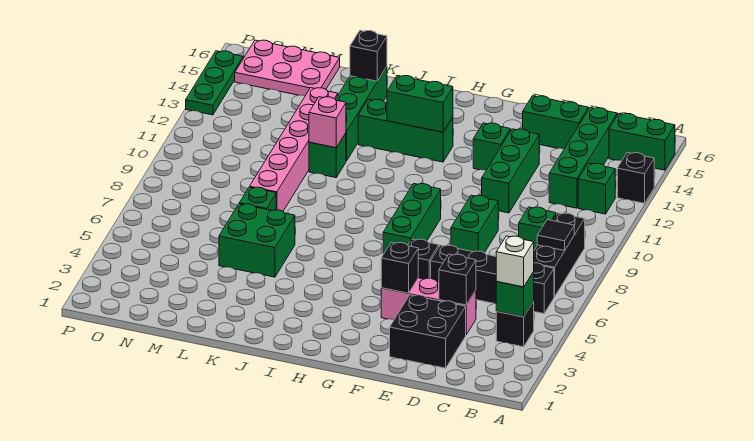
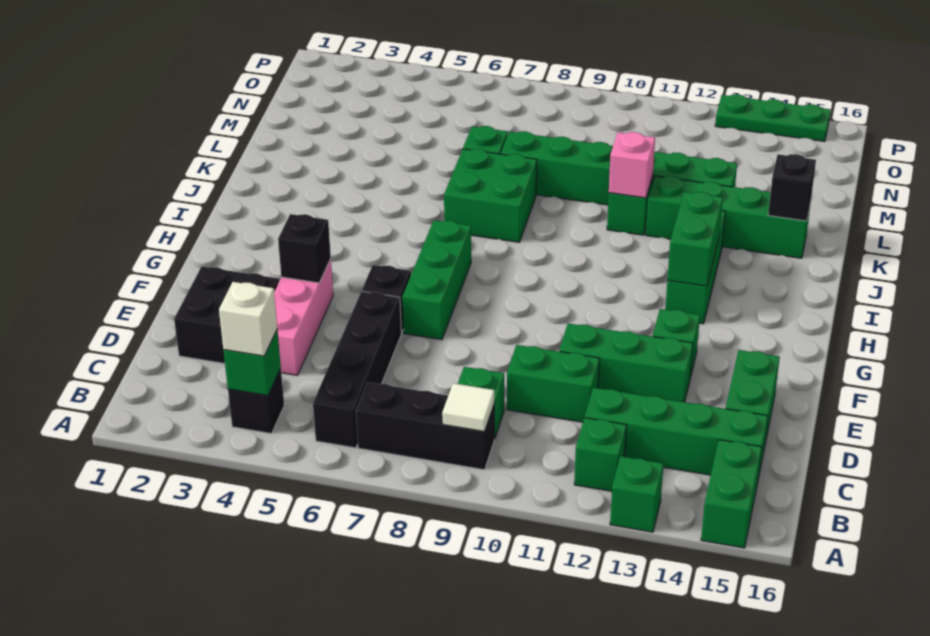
black brick A13 level 1 -> green brick A13 level 1
black tile B8 level 2 -> none
none -> white tile B9 level 2
black brick D4 level 2 -> none
green brick E8:E9 level 1 -> green brick D10:D11 level 1
green brick G7:G9 level 1 -> green brick F7:H7 level 1
green brick K5:L6 level 1 -> green brick J7:K8 level 1
pink brick L8:L13 level 1 -> green brick L8:L13 level 1
pink plate M15:O16 level 1 -> none

